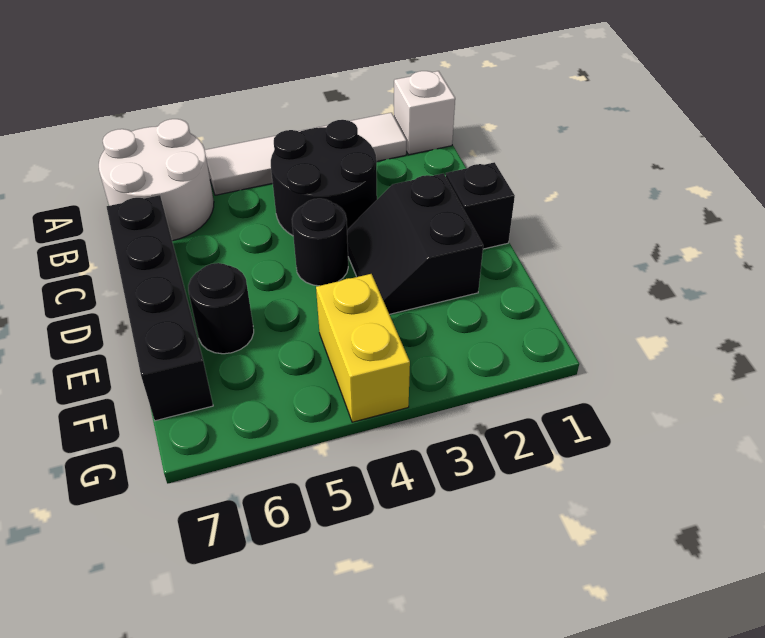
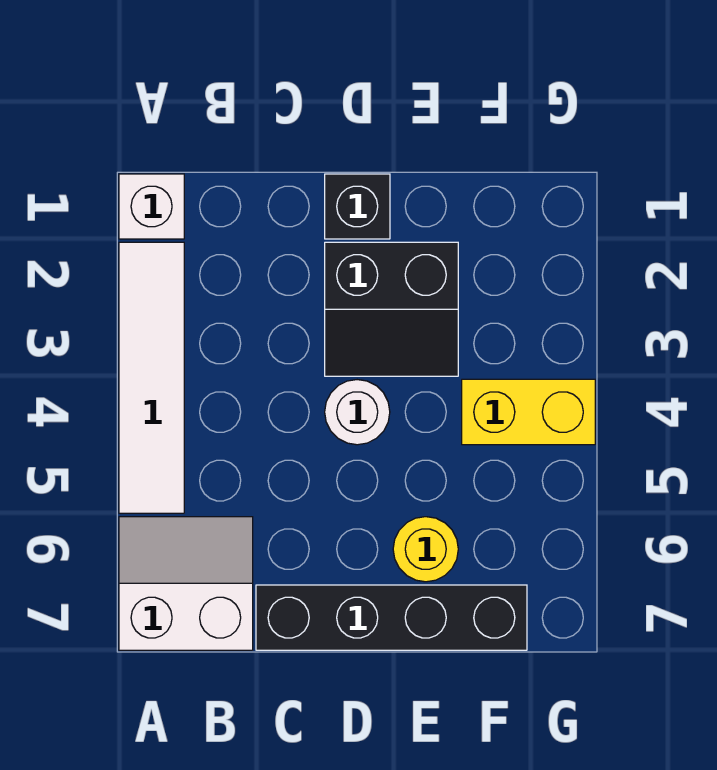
white round brick A6:B7 level 1 -> white slope A6:B7 level 1 top 7
black round brick B3:C4 level 1 -> none
black round brick D4 level 1 -> white round brick D4 level 1
black round brick E6 level 1 -> yellow round brick E6 level 1

